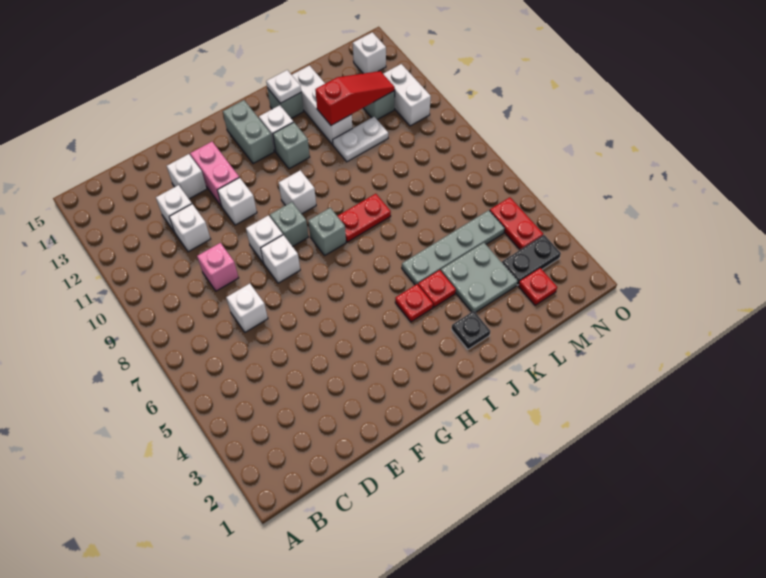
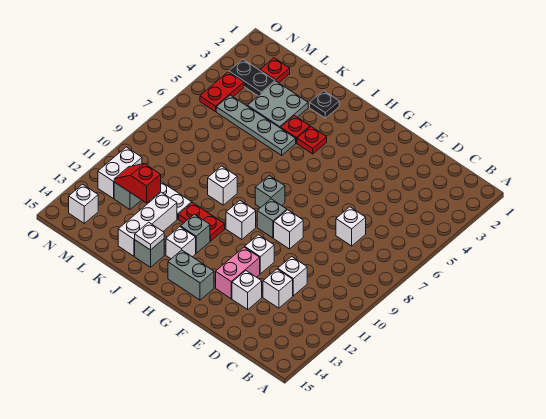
pink brick D9 level 1 -> none
white brick F8 level 1 -> white brick J9 level 1
grey brick H13:H14 level 1 -> grey brick G14:H14 level 1
red plate I8:J8 level 1 -> red plate I11:J11 level 1
red slope K12:M12 level 2 top K -> red slope L12:M12 level 2 top L

